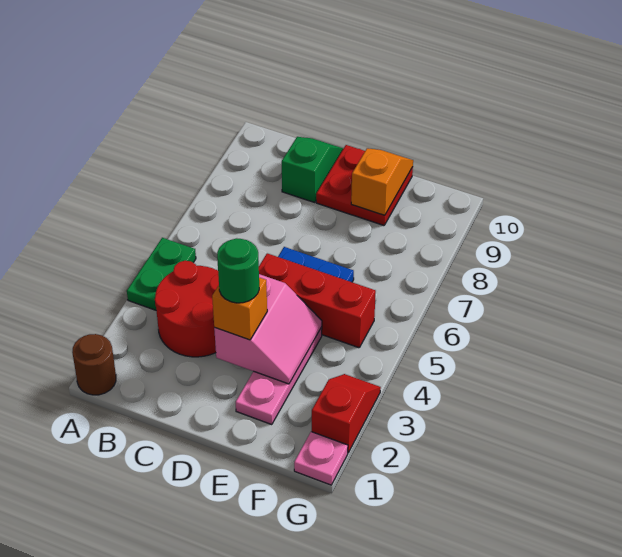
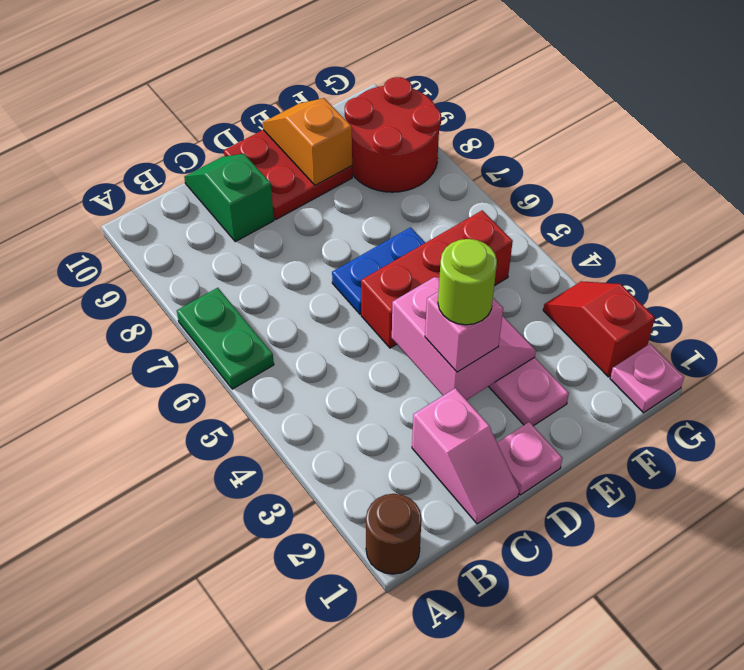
green plate A4:A5 level 1 -> green plate A6:A7 level 1
red round brick B3:C4 level 1 -> red round brick F8:G9 level 1
none -> pink slope C1:C2 level 1 top 2
none -> pink plate D1 level 1
orange brick D3 level 3 -> pink brick D3 level 3
green round brick D3 level 4 -> lime round brick D3 level 4

